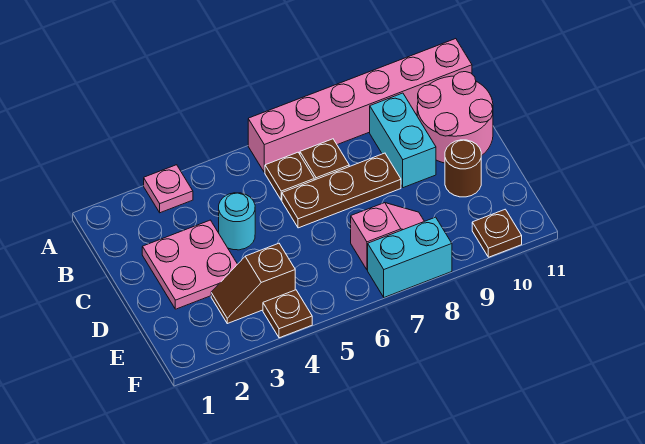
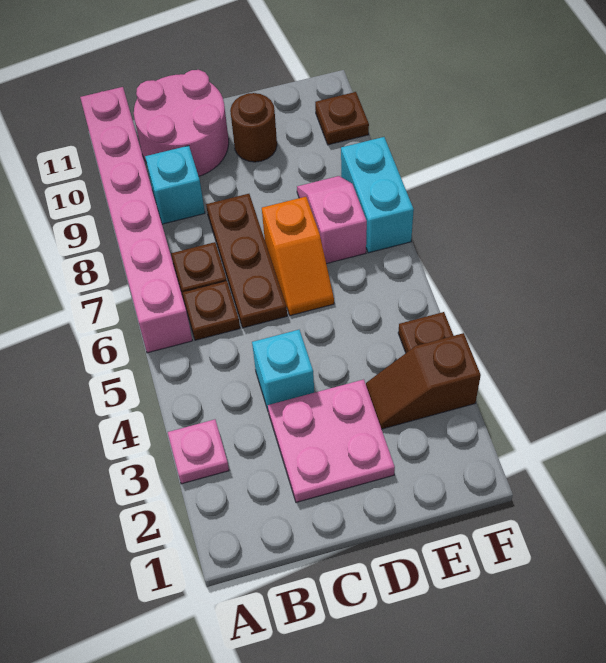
cyan brick B9:C9 level 1 -> cyan brick B9 level 1
cyan round brick C4 level 1 -> cyan brick C4 level 1
none -> orange slope D6:D7 level 1 top 7
brown slope E3:E4 level 1 top 4 -> brown slope E3:F3 level 1 top F

